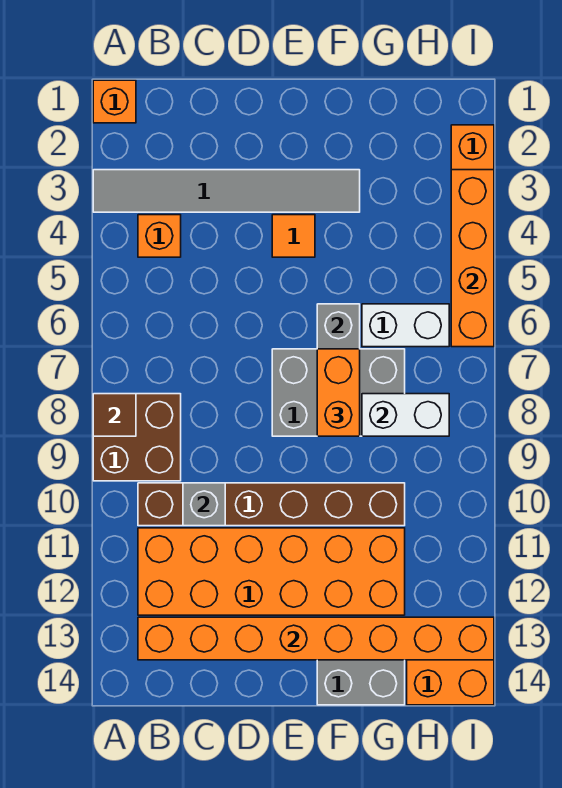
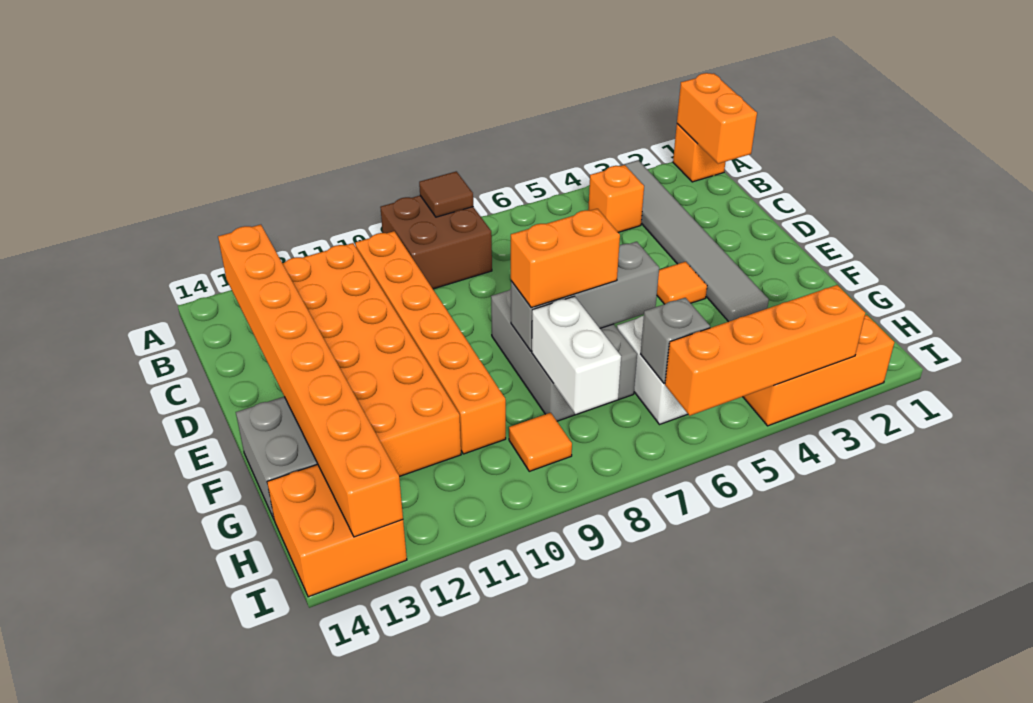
none -> orange brick A1:B1 level 2
brown brick B10:G10 level 1 -> orange brick B10:G10 level 1
grey brick C10 level 2 -> grey brick H6 level 2
none -> orange tile H9 level 1

